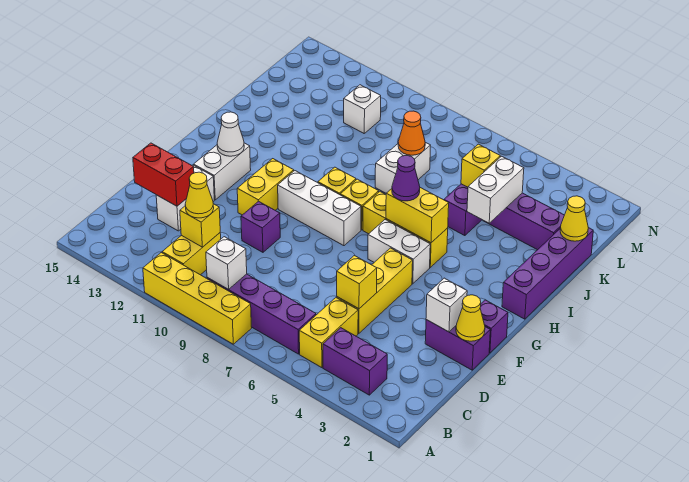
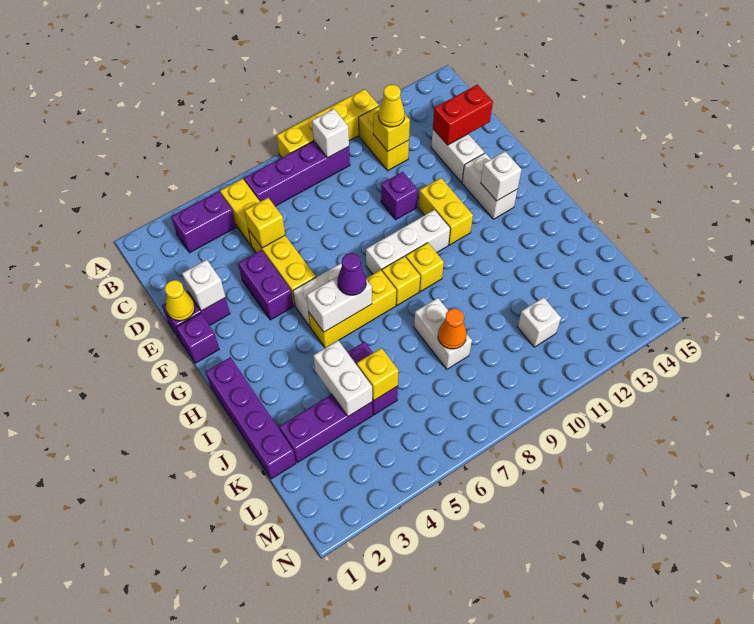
none -> purple brick E4:F4 level 1
white cone G13 level 2 -> white brick G13 level 2
yellow brick H5:H6 level 2 -> white brick H5:H6 level 2
yellow cone K1 level 2 -> none

